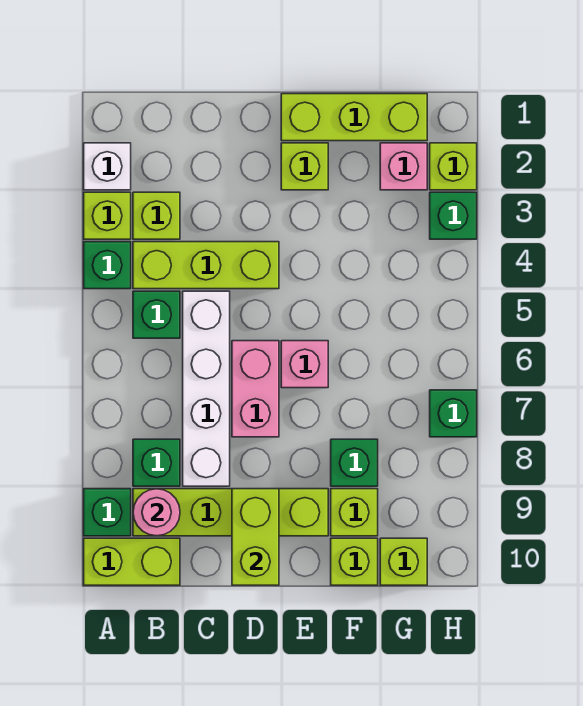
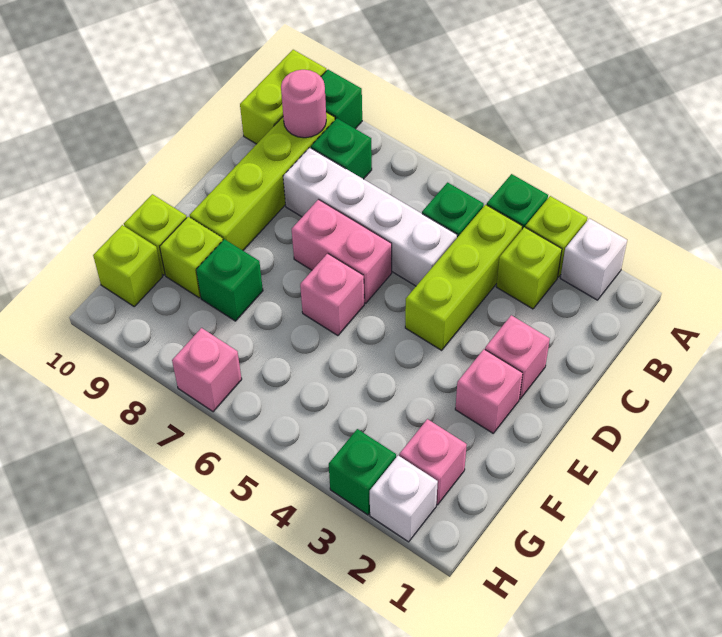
none -> pink brick D2 level 1
lime brick D9:D10 level 2 -> none
lime brick E1:G1 level 1 -> none
lime brick E2 level 1 -> pink brick E2 level 1
lime brick H2 level 1 -> white brick H2 level 1
green brick H7 level 1 -> pink brick H7 level 1

